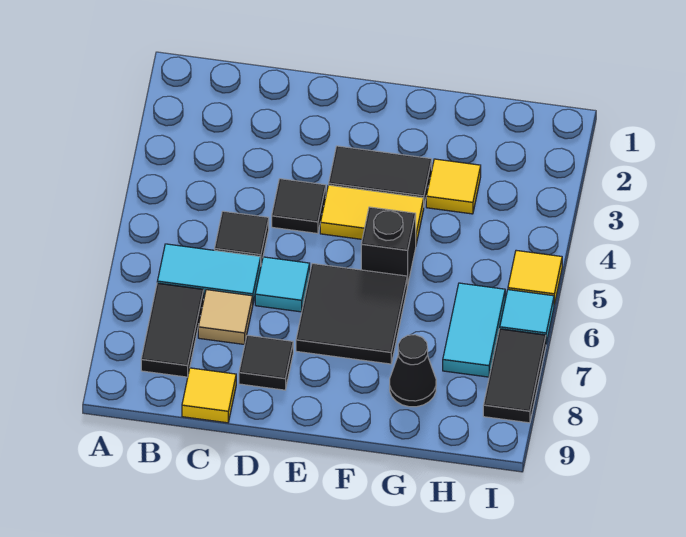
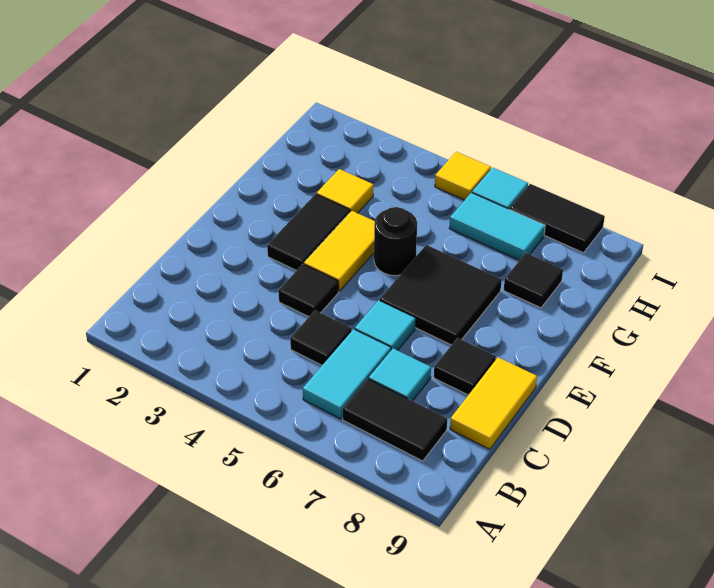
tan tile C7 level 1 -> cyan tile C7 level 1
yellow tile C9 level 1 -> yellow tile C9:D9 level 1
black brick F5 level 1 -> black round brick F5 level 1
black cone G8 level 1 -> black tile G8 level 1

